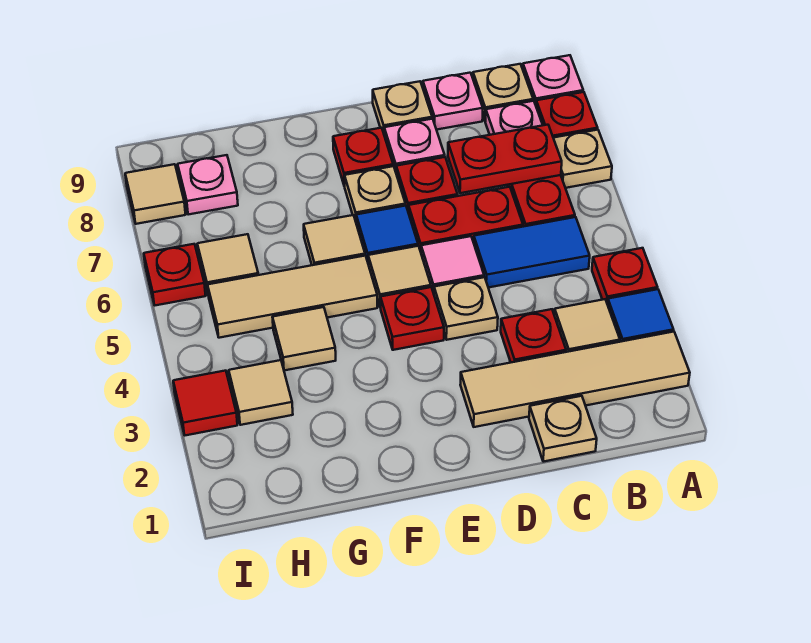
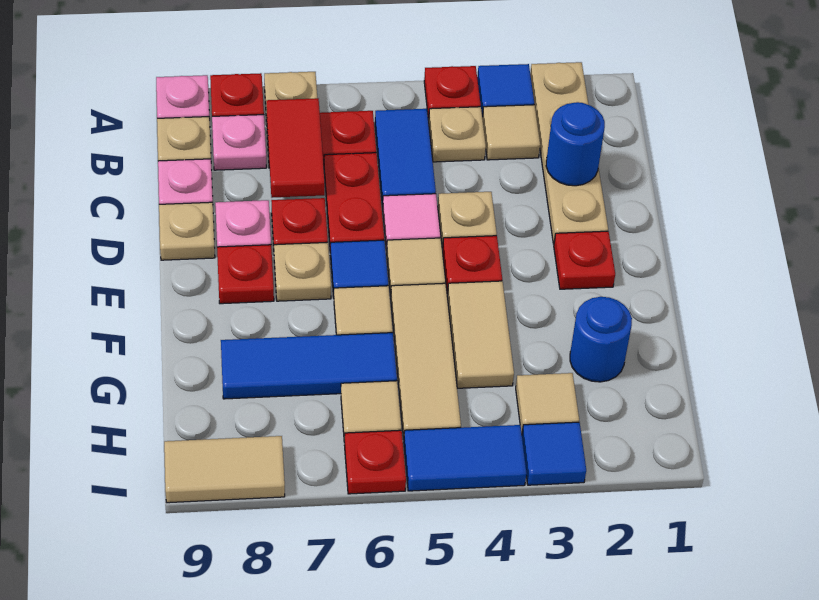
tan tile A2:D2 level 1 -> tan plate A2:D2 level 1
red plate B7:C7 level 2 -> red tile B7:C7 level 2
tan plate C1 level 1 -> tan plate B4 level 1
none -> blue round brick C2 level 2
red plate C3 level 1 -> red plate E2 level 1
none -> blue round brick G2 level 1
tan tile G4 level 1 -> tan tile F4:G4 level 1
none -> blue tile G6:G8 level 1
pink plate H8 level 1 -> none
red tile I3 level 1 -> blue tile I3 level 1
none -> blue tile I4:I5 level 1
tan tile I8 level 1 -> tan tile I8:I9 level 1

